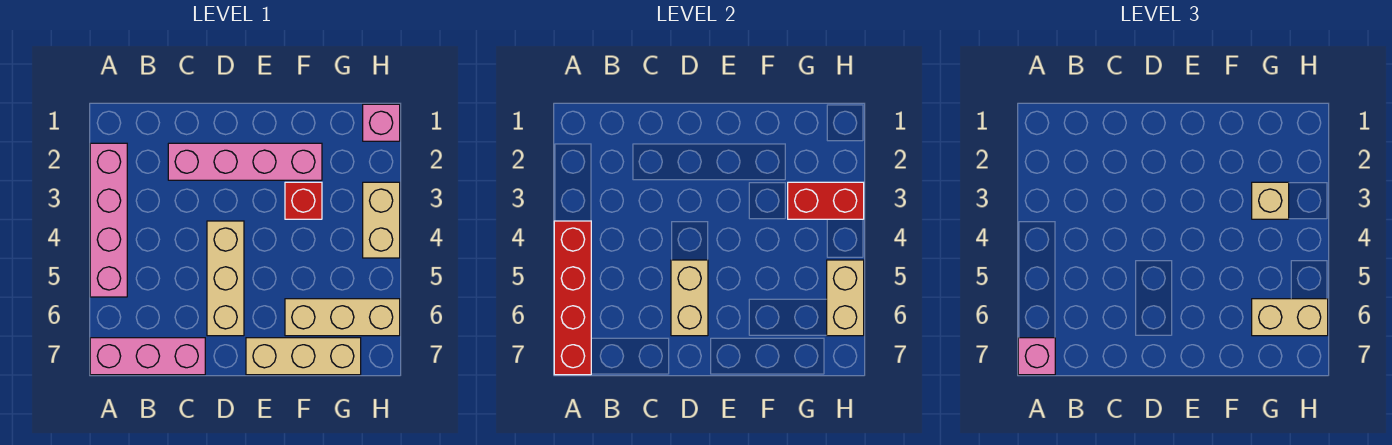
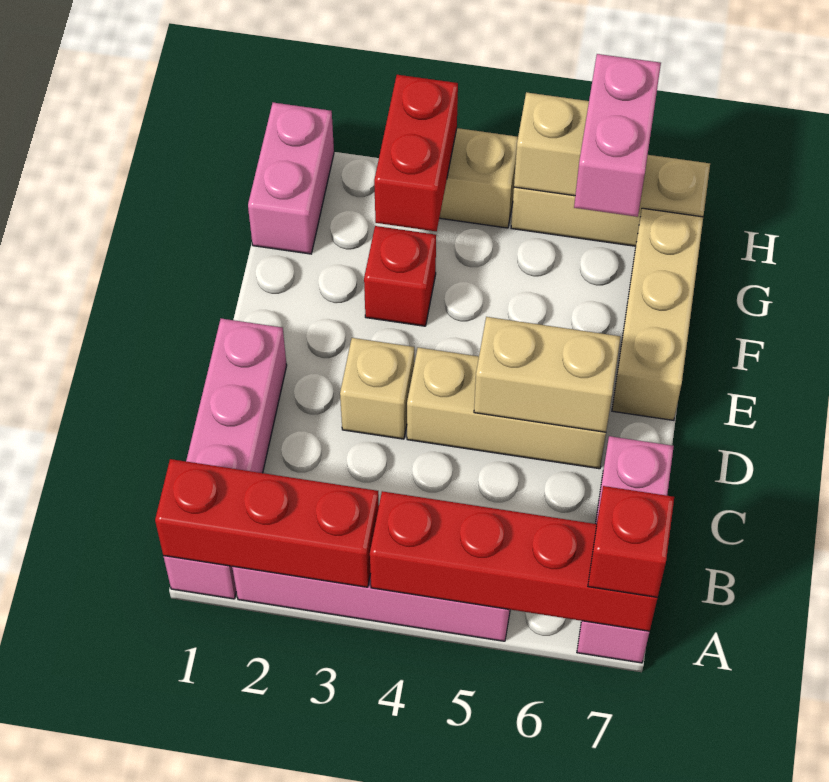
none -> red brick A1:A3 level 2
pink brick A7 level 3 -> red brick A7 level 3
pink brick C2:F2 level 1 -> pink brick A1:D1 level 1
tan brick F6:H6 level 1 -> tan brick H5:H7 level 1
tan brick G3 level 3 -> tan brick D3 level 1
tan brick G6:H6 level 3 -> pink brick G6:H6 level 3
pink brick H1 level 1 -> pink brick G1:H1 level 1

